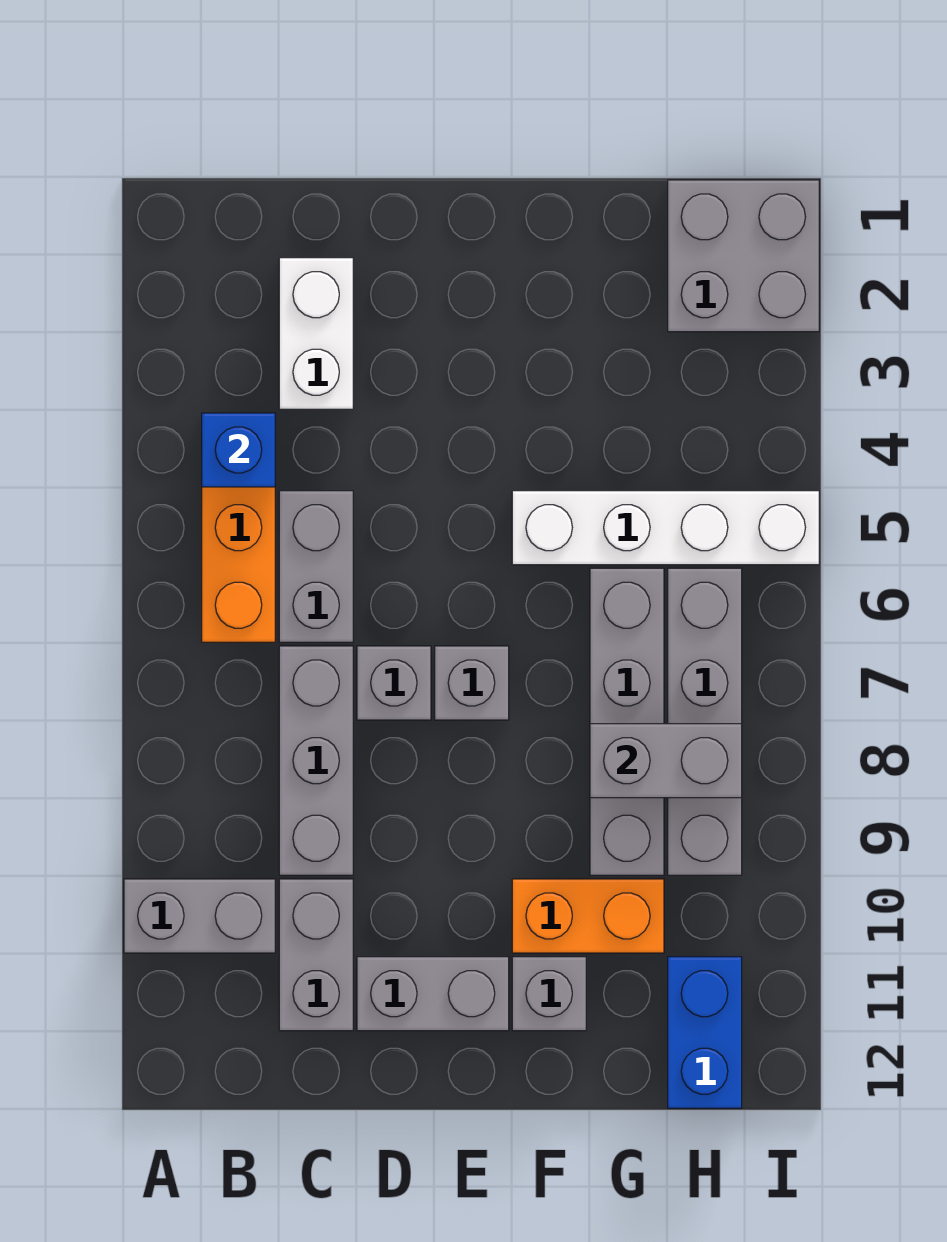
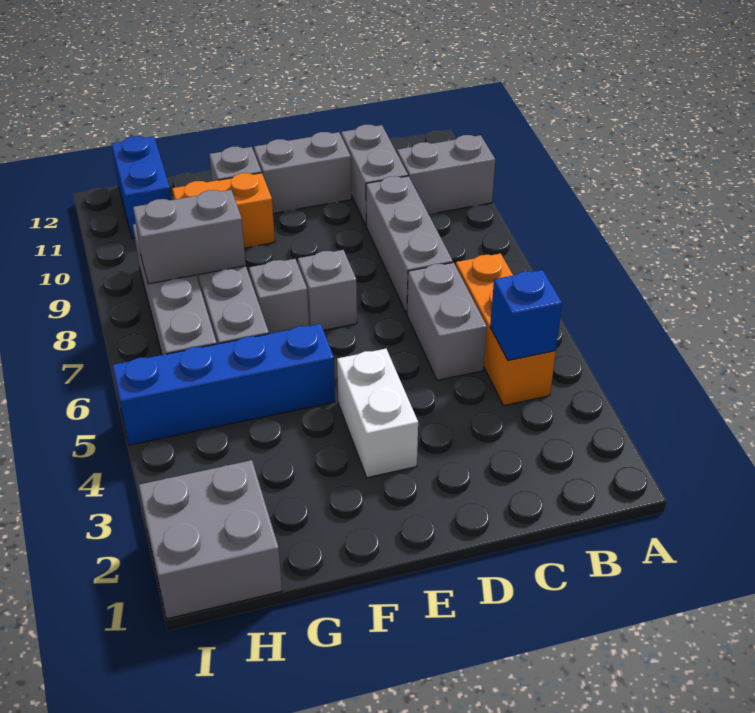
white brick C2:C3 level 1 -> white brick E3:E4 level 1
grey brick D7 level 1 -> grey brick F7 level 1
white brick F5:I5 level 1 -> blue brick F5:I5 level 1

